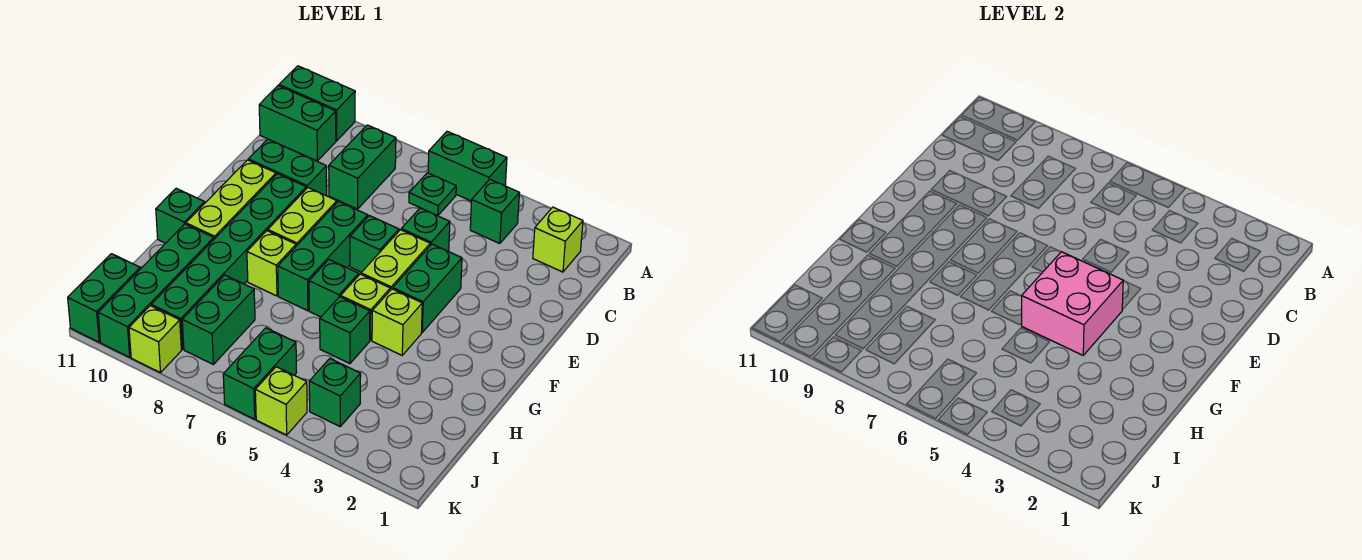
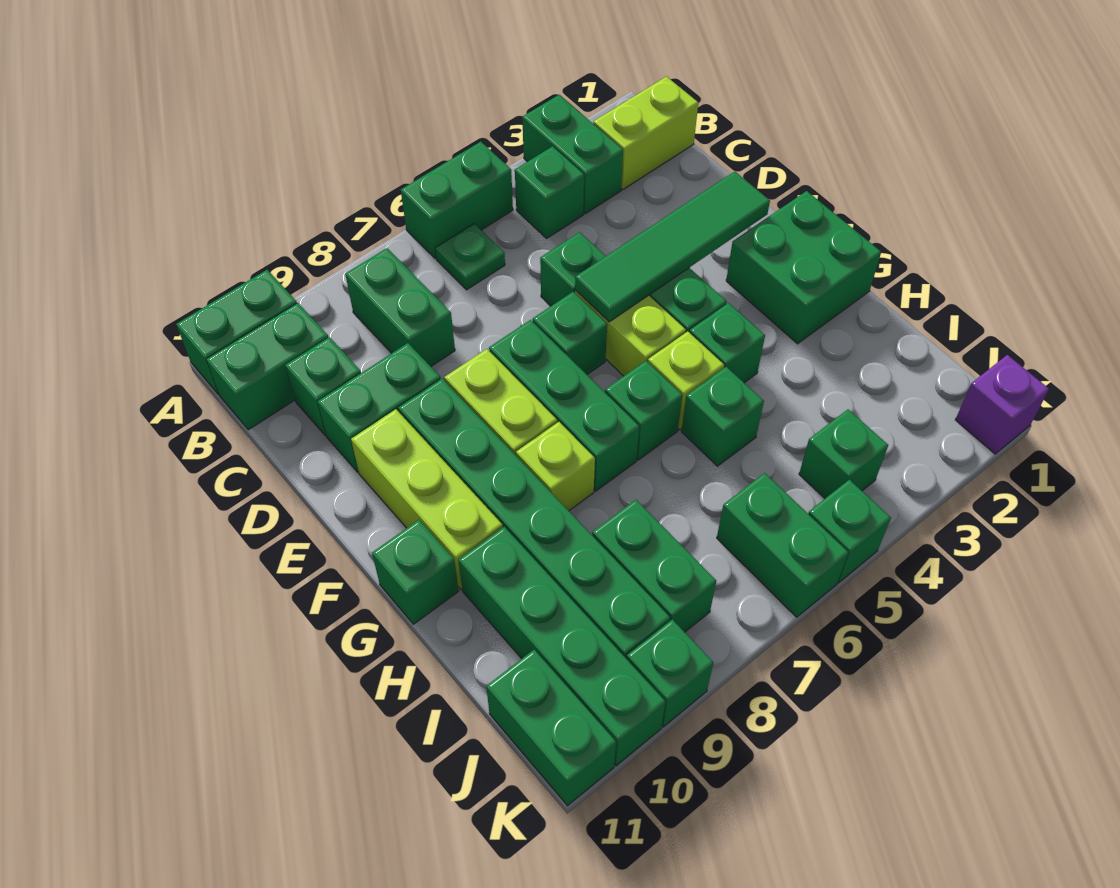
none -> green brick A3:B3 level 1
lime brick B2 level 1 -> lime brick B1:B2 level 1
none -> green brick C10 level 1
none -> green tile E2:E5 level 2
none -> green brick F1:G2 level 1
pink brick F4:G5 level 2 -> none
lime brick G4 level 1 -> green brick G4 level 1
none -> purple brick K1 level 1
lime brick K5 level 1 -> green brick K5 level 1
lime brick K9 level 1 -> green brick K9 level 1

